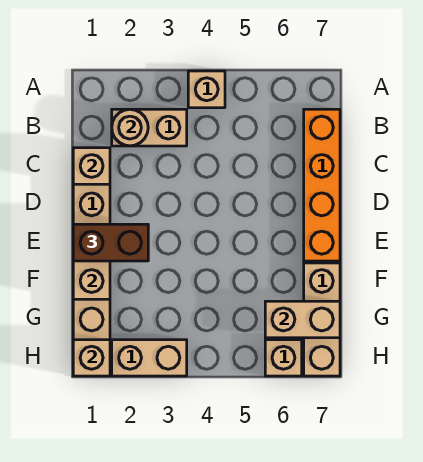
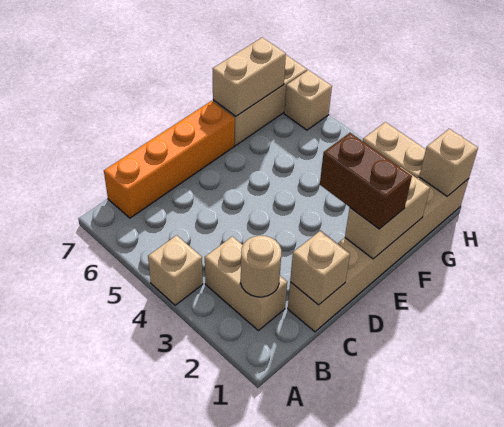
tan brick G6:G7 level 2 -> tan brick F7:G7 level 2

